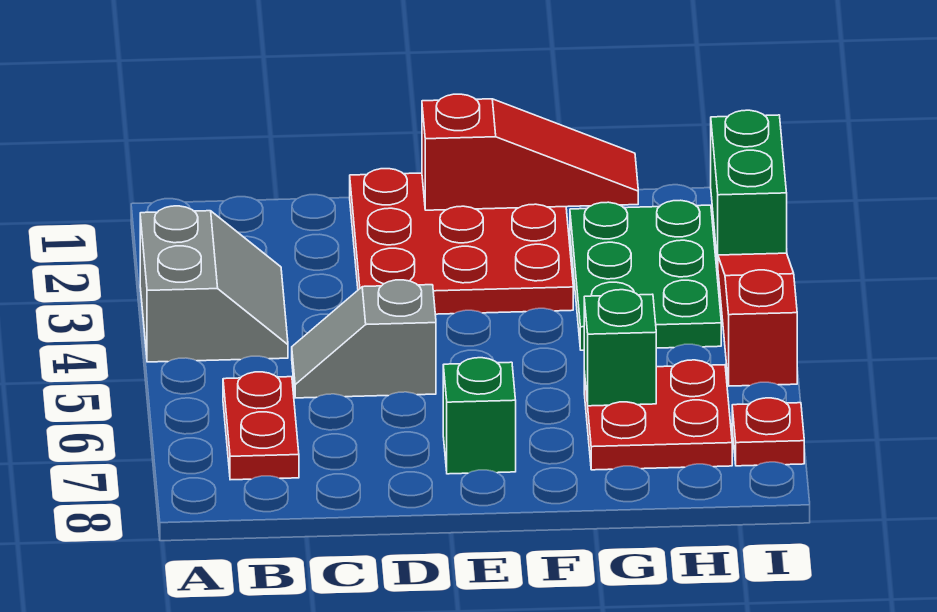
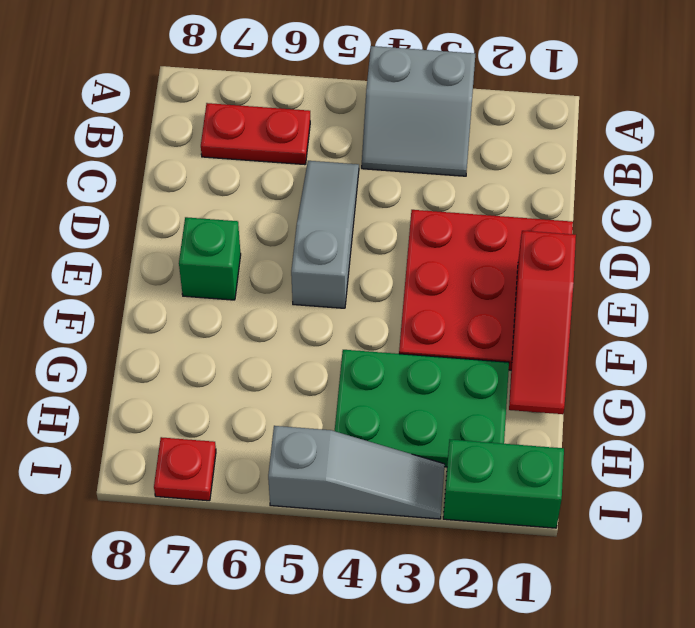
grey slope C5:D5 level 1 top D -> grey slope C5:E5 level 1 top E
red plate G6:H7 level 1 -> none
green brick G6 level 2 -> none
red slope I3:I5 level 1 top 5 -> grey slope I3:I5 level 1 top 5

